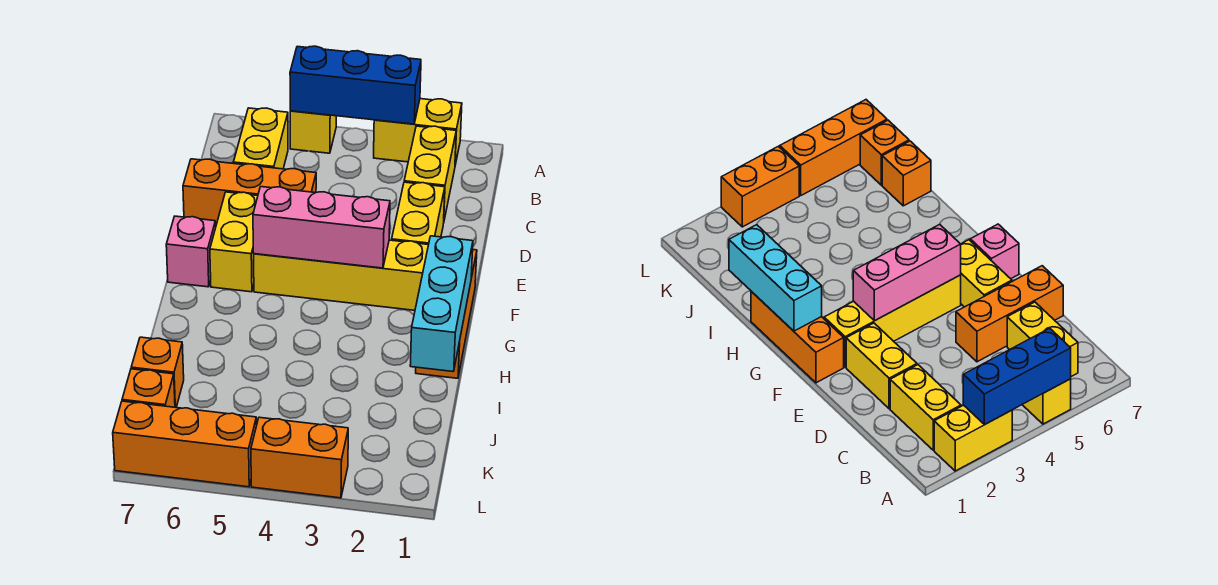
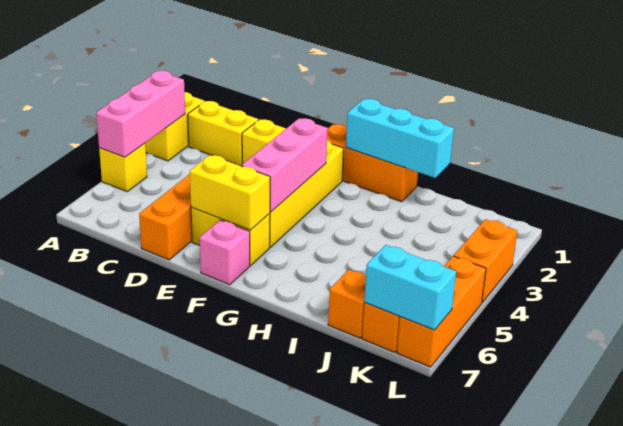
blue brick A3:A5 level 2 -> pink brick A3:A5 level 2
yellow brick B6:C6 level 1 -> yellow brick E6:F6 level 2
none -> cyan brick K7:L7 level 2

